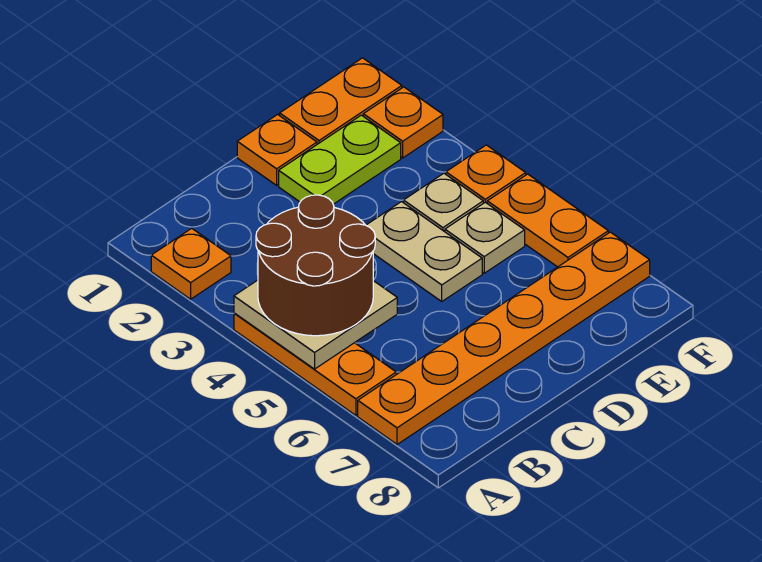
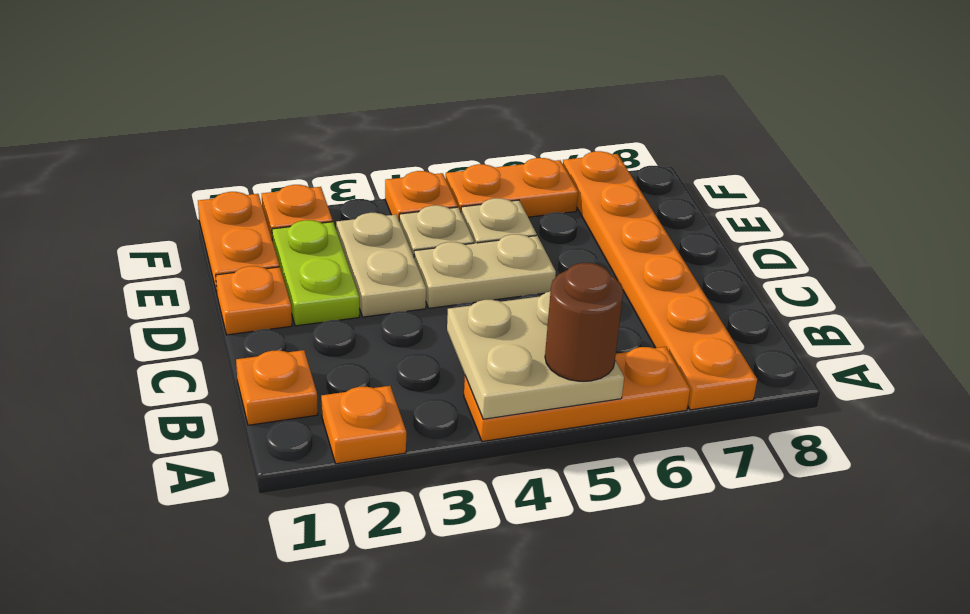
brown round brick A4:B5 level 3 -> brown round brick A5 level 3
none -> orange plate B1 level 1
none -> tan plate D3:E3 level 1

